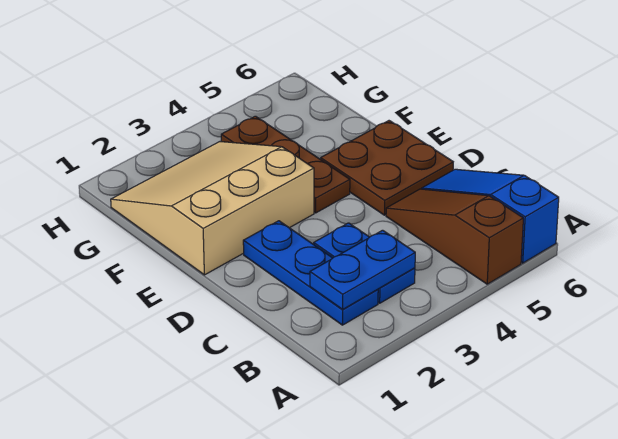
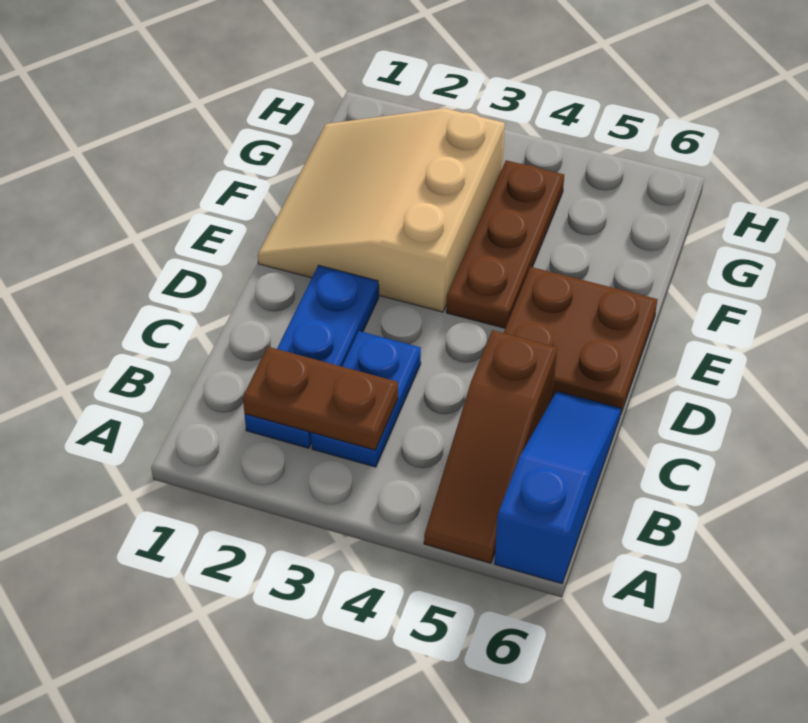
brown slope A5:C5 level 1 top A -> brown slope A5:C5 level 1 top C
blue plate B2:B3 level 2 -> brown plate B2:B3 level 2
tan slope E1:G3 level 1 top E -> tan slope E1:G3 level 1 top 3

